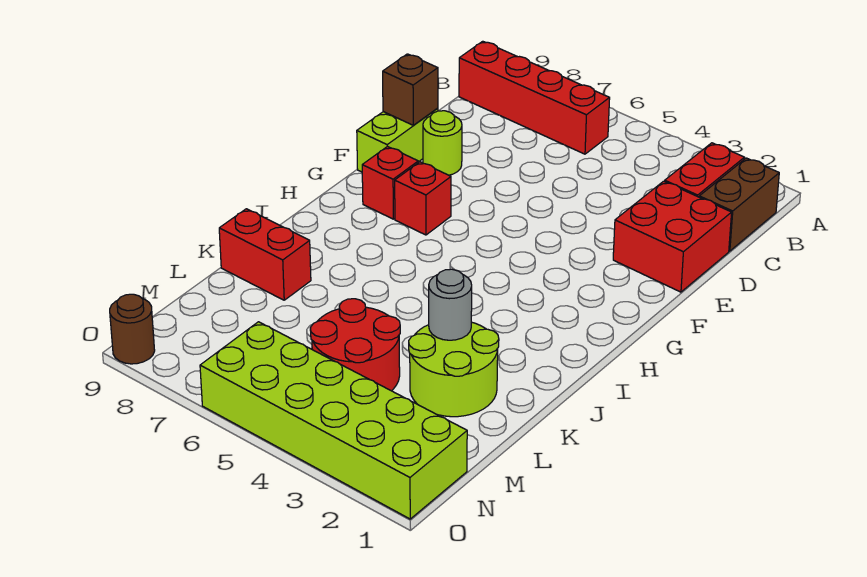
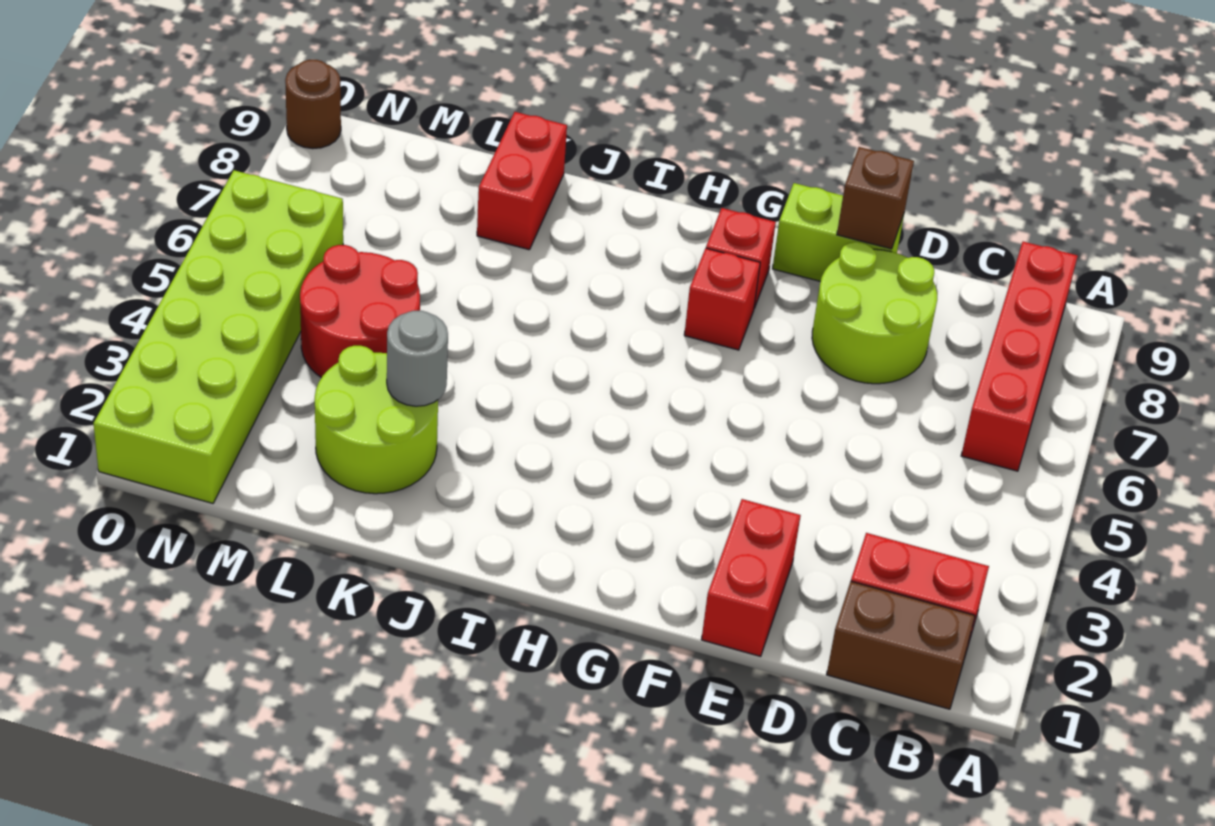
red brick D1:E2 level 1 -> red brick E1:E2 level 1
lime round brick E8 level 1 -> lime round brick D7:E8 level 1

